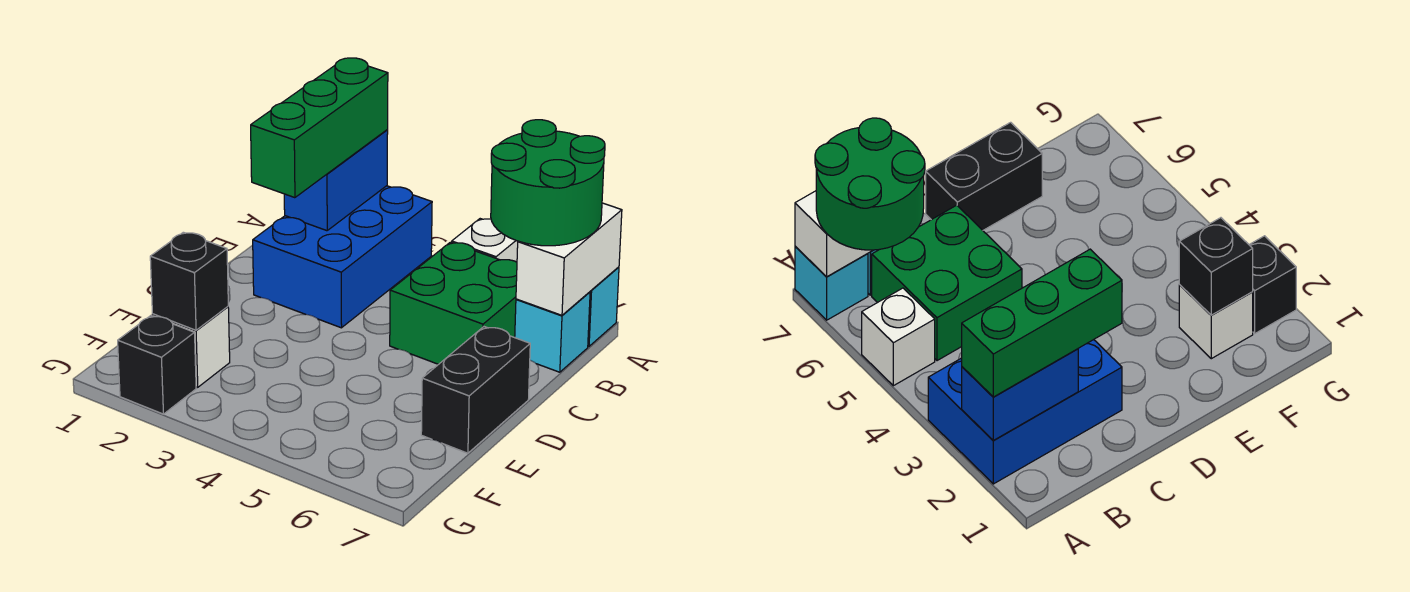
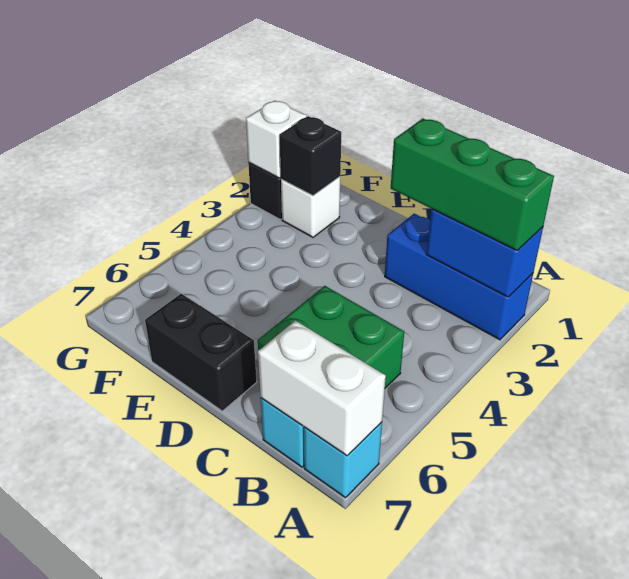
blue brick A2:C3 level 1 -> blue brick A2:C2 level 1
white brick A5 level 1 -> white brick G2 level 2
green round brick A6:B7 level 3 -> none

